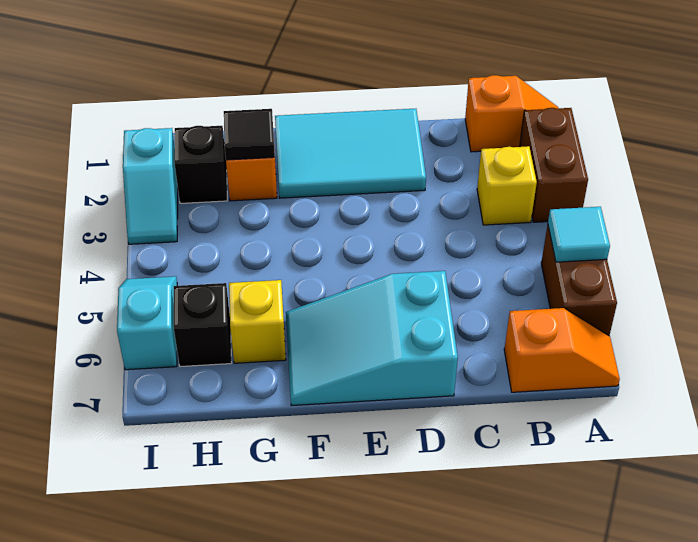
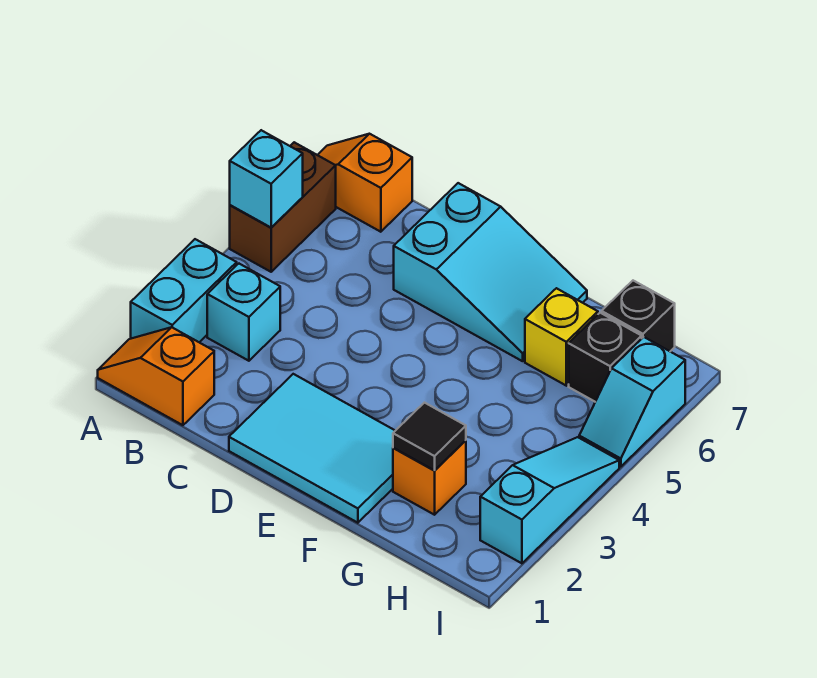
brown brick A2:A3 level 1 -> cyan brick A2:A3 level 1
cyan tile A5 level 2 -> cyan brick A5 level 2
yellow brick B3 level 1 -> cyan brick B3 level 1
black brick H2 level 1 -> black brick H7 level 1
cyan slope I2:I3 level 1 top 2 -> cyan slope I2:I4 level 1 top 2

